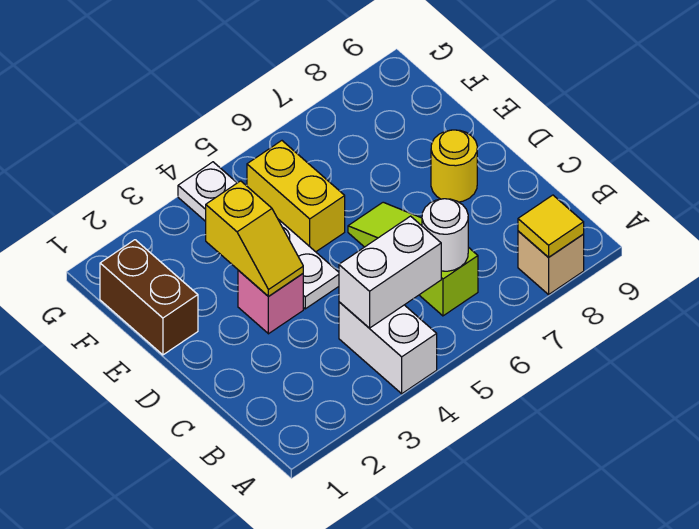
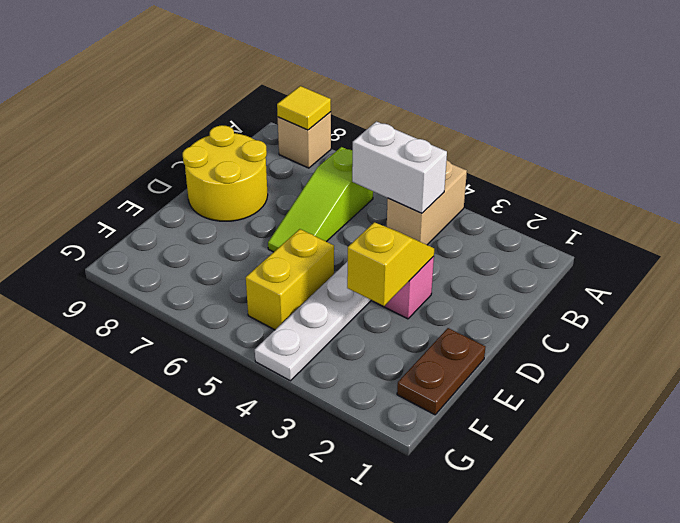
white brick A4:B4 level 1 -> tan brick A4:B4 level 1
white round brick B6 level 2 -> none
yellow round brick D8 level 1 -> yellow round brick C8:D9 level 1
brown brick E1:F1 level 1 -> brown plate E1:F1 level 1

